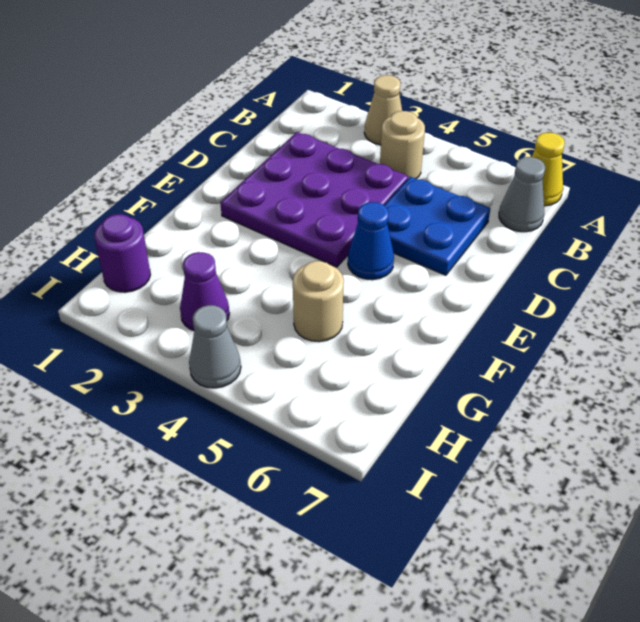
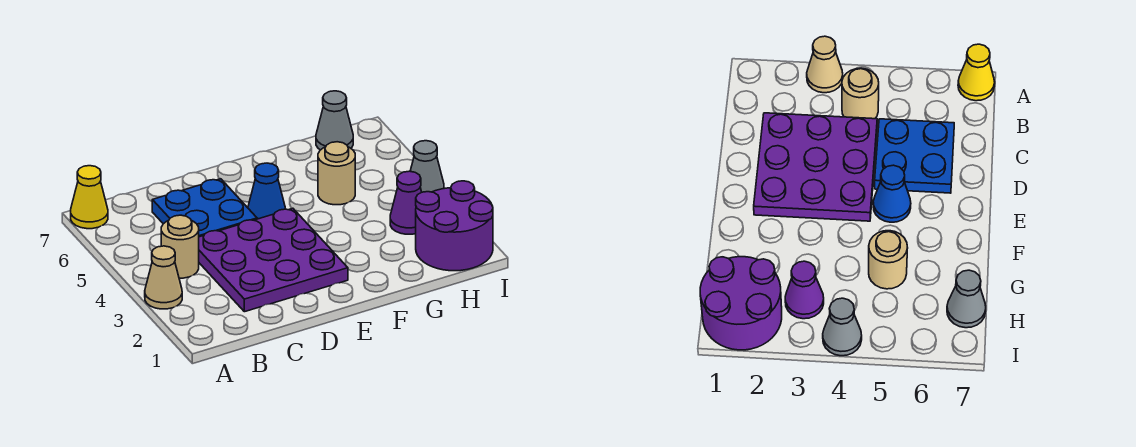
grey cone B7 level 1 -> grey cone H7 level 1
purple round brick H1 level 1 -> purple round brick H1:I2 level 1

